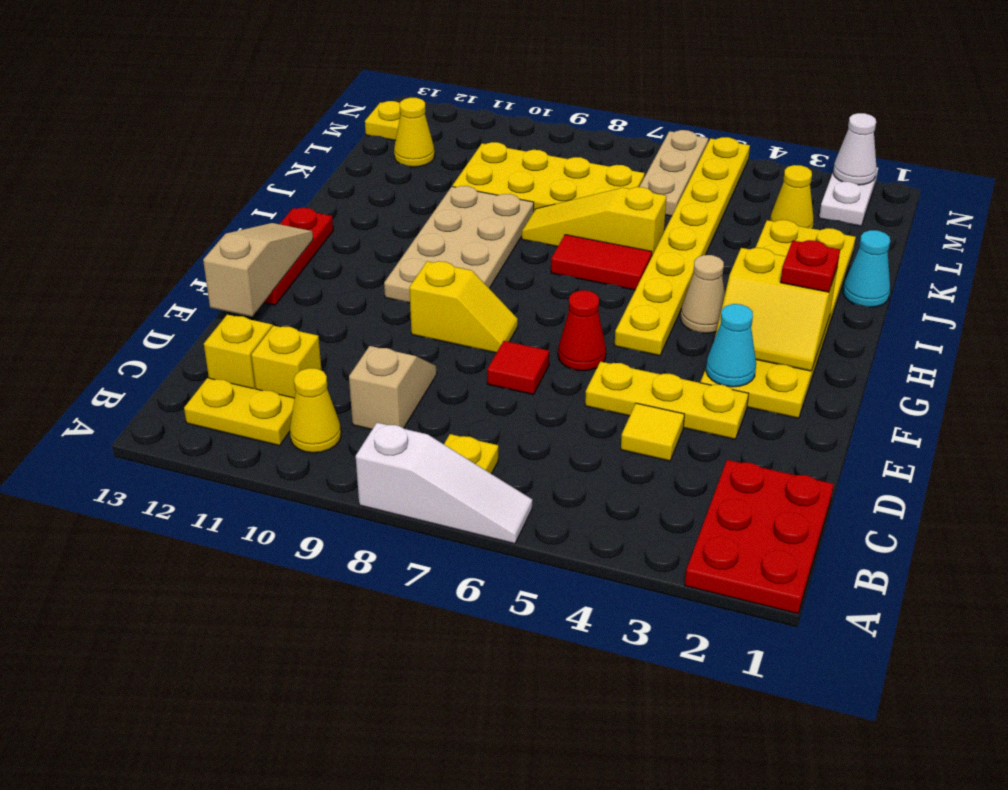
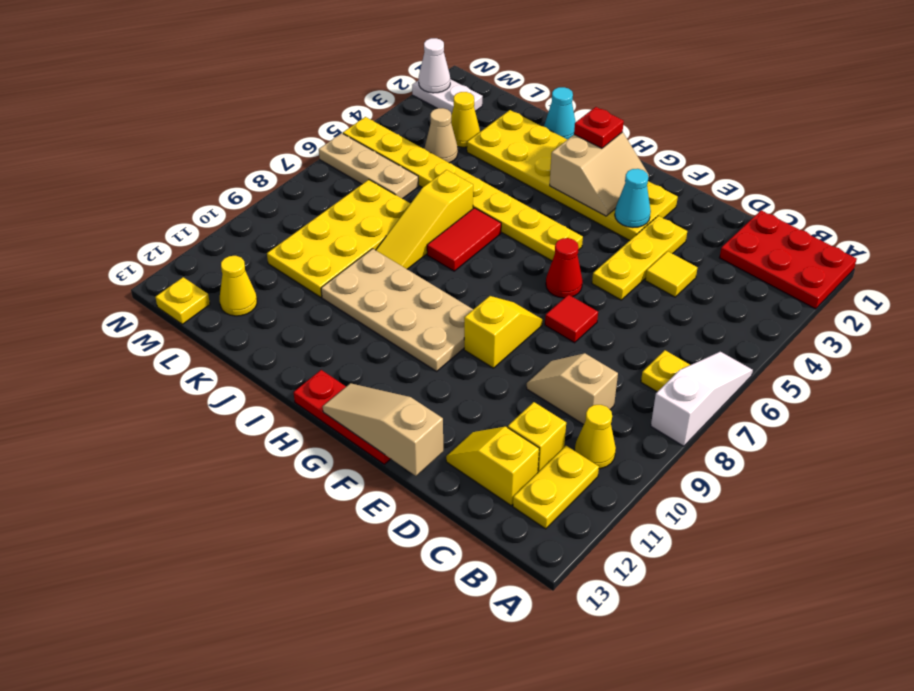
yellow slope G2:H3 level 2 top H -> tan slope G2:H3 level 2 top H
tan cone H4 level 1 -> tan cone L4 level 1

